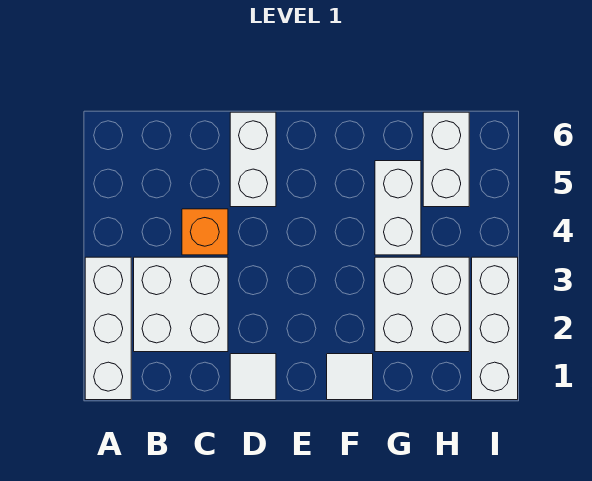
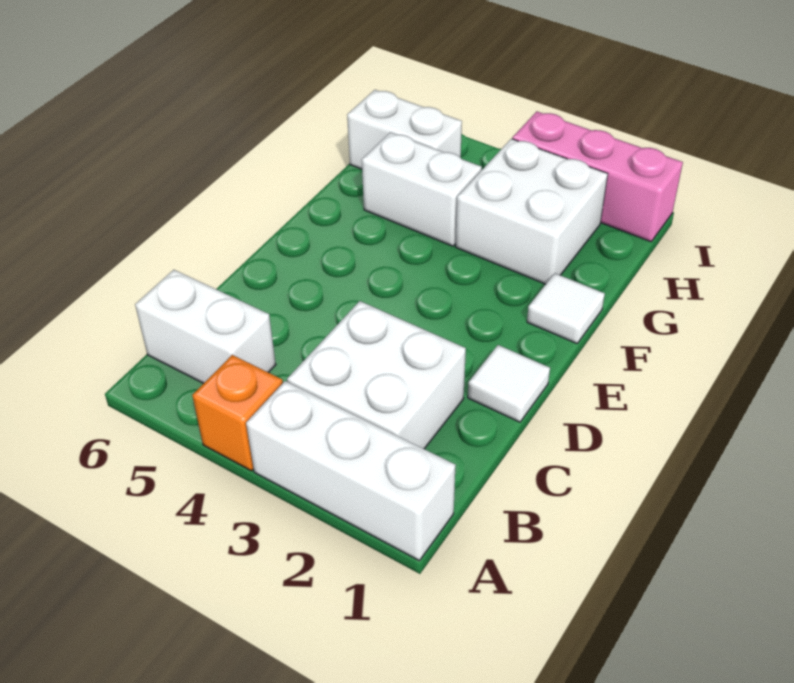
orange brick C4 level 1 -> orange brick A4 level 1
white brick D5:D6 level 1 -> white brick B5:B6 level 1
white brick I1:I3 level 1 -> pink brick I1:I3 level 1

